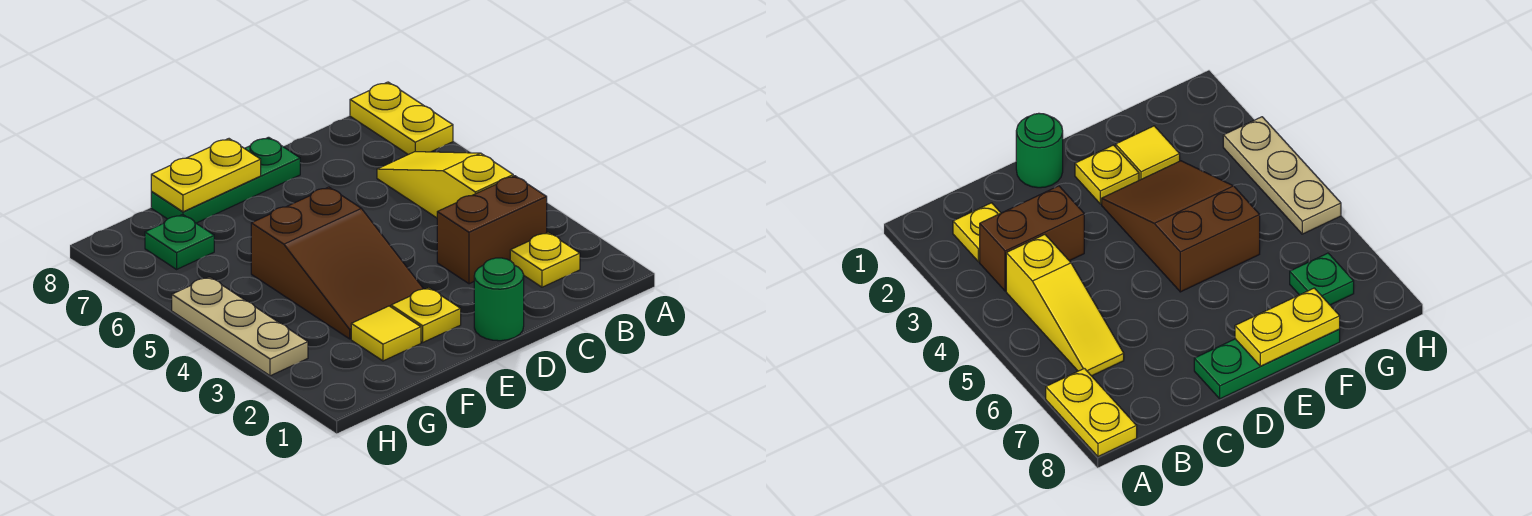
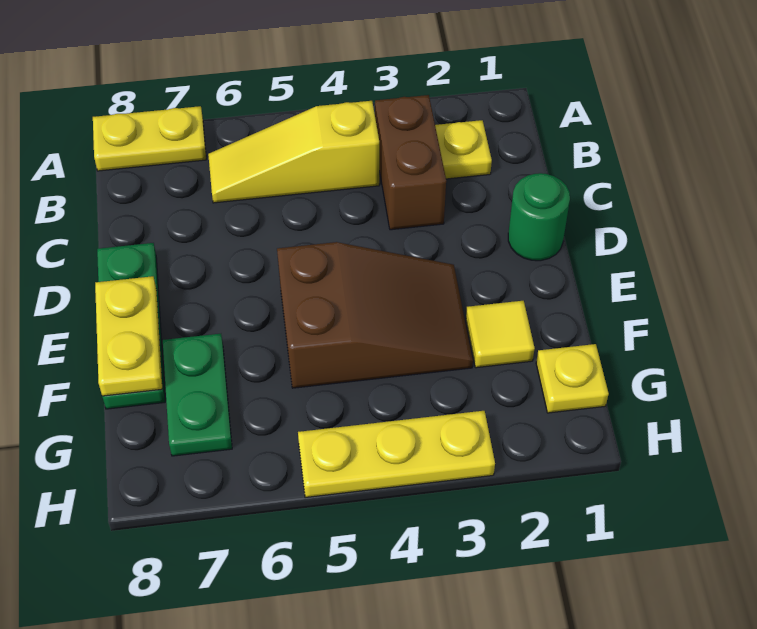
yellow plate E2 level 1 -> yellow plate G1 level 1
green plate G7 level 1 -> green plate F7:G7 level 1
tan plate H3:H5 level 1 -> yellow plate H3:H5 level 1

